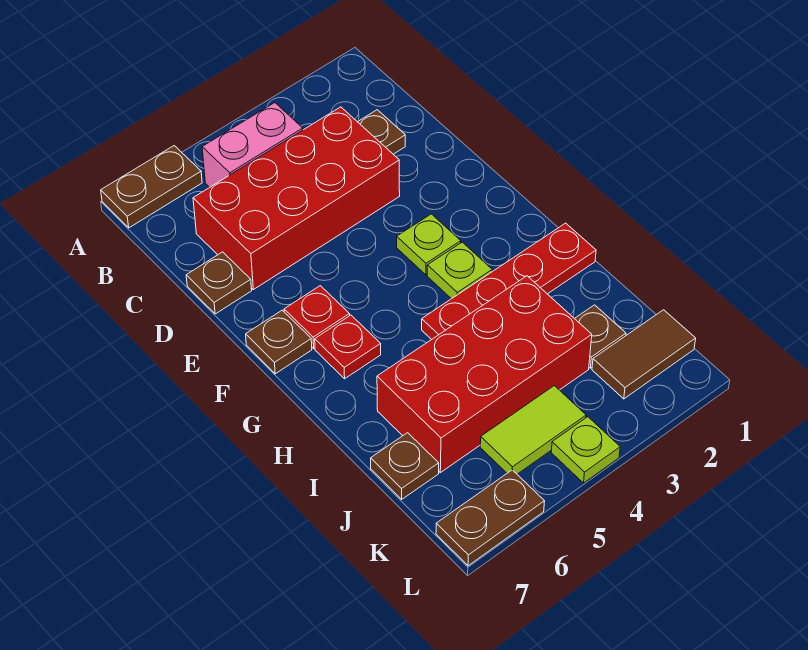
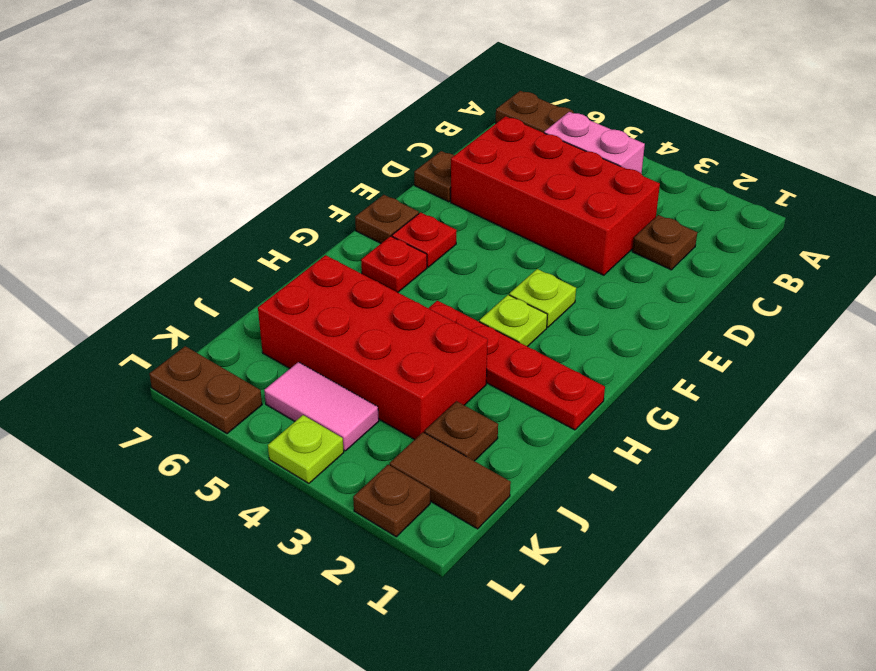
brown plate J7 level 1 -> brown plate L2 level 1
lime tile K4:K5 level 1 -> pink tile K4:K5 level 1

